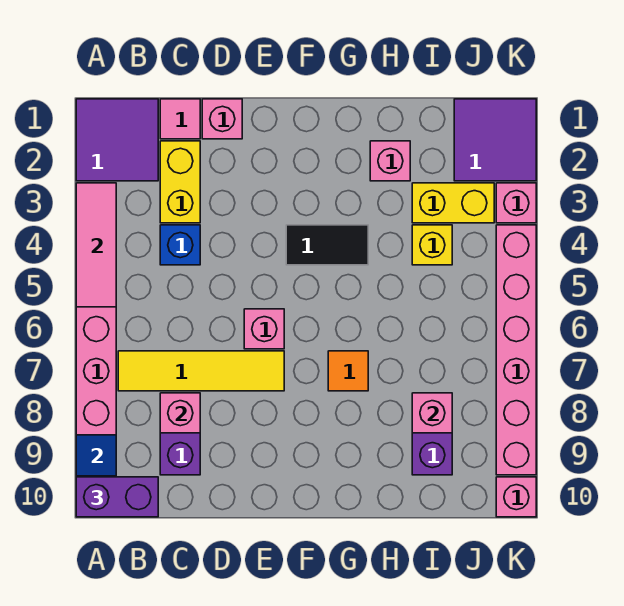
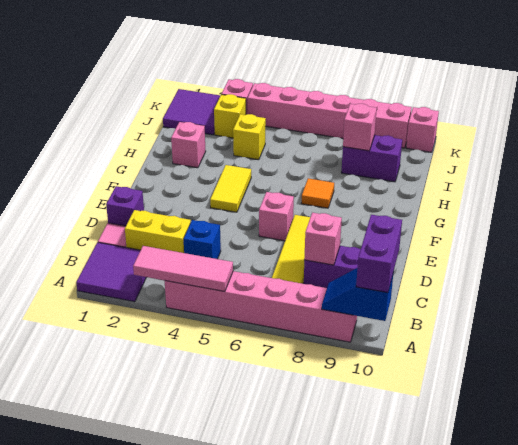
pink brick D1 level 1 -> purple brick D1 level 1
black tile F4:G4 level 1 -> yellow tile F4:G4 level 1
yellow brick I3:J3 level 1 -> yellow brick J3 level 1

